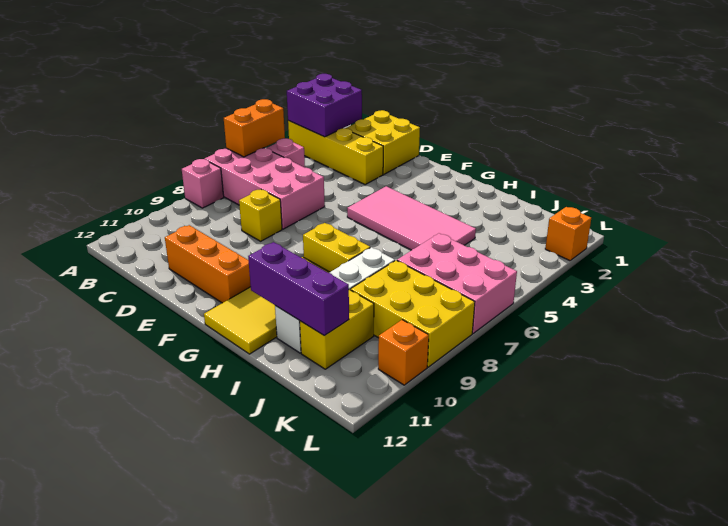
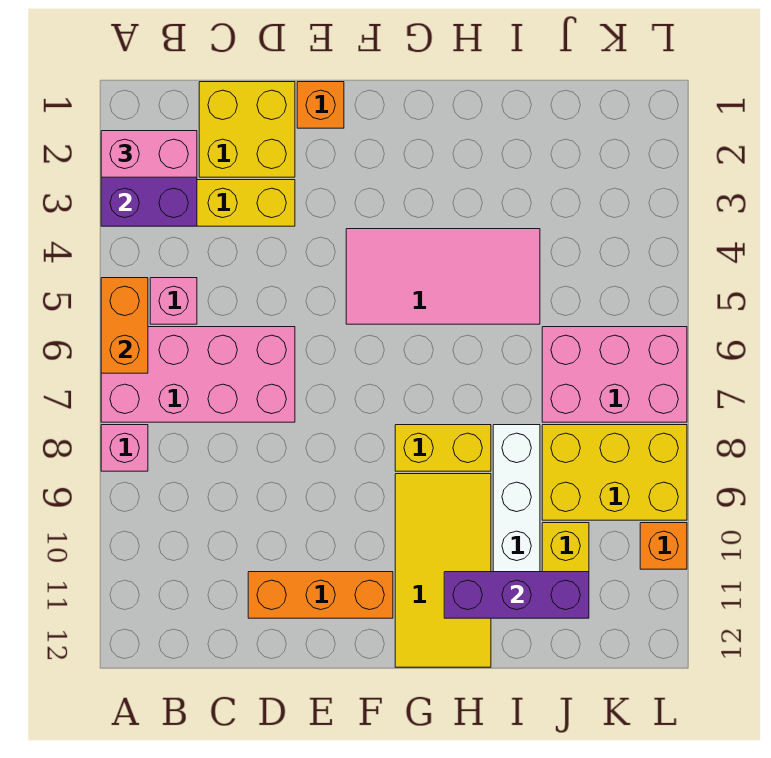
none -> pink brick A2:B2 level 3
yellow brick D8 level 1 -> none
orange brick L2 level 1 -> orange brick E1 level 1

